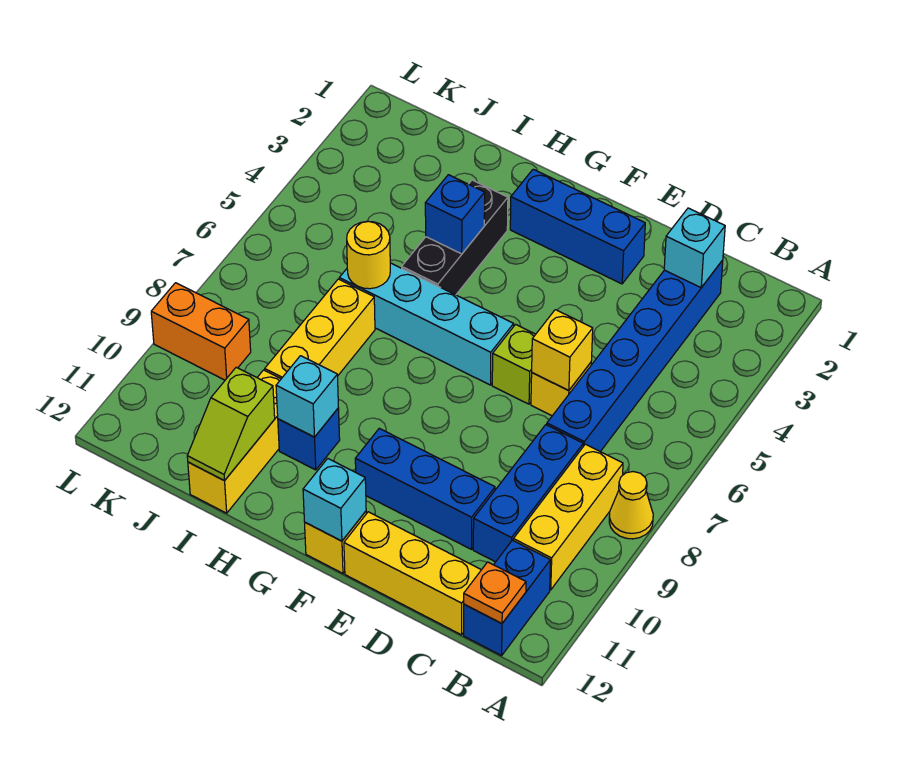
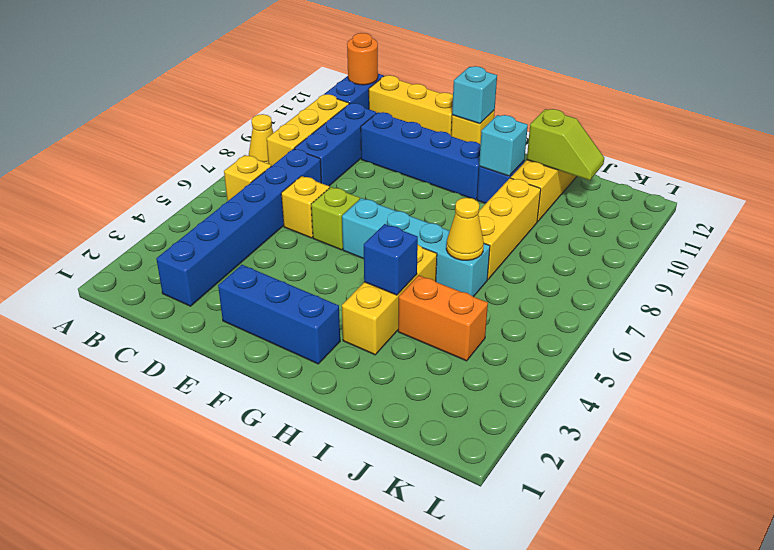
orange plate B12 level 2 -> orange round brick B12 level 2
cyan brick C2 level 2 -> none
yellow brick D6 level 2 -> yellow brick B6 level 1
blue brick D10:F10 level 1 -> blue brick D10:G10 level 1
black brick H3:H5 level 1 -> yellow brick H3:H5 level 1
yellow round brick I6 level 2 -> yellow cone I6 level 2
lime slope I11:I12 level 2 top 11 -> lime slope I11:J11 level 2 top I
orange brick K9:L9 level 1 -> orange brick I4:J4 level 1

